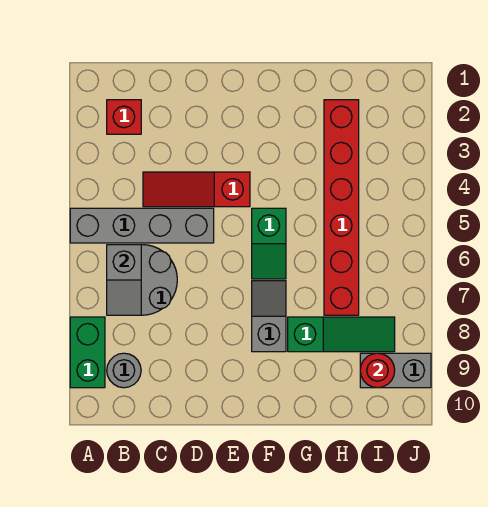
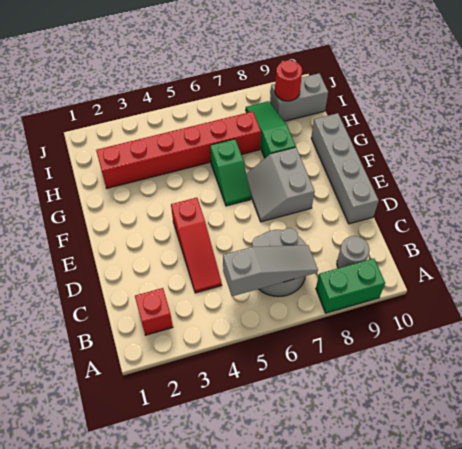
grey brick A5:D5 level 1 -> grey brick D10:G10 level 1
grey slope B6:B7 level 2 top 6 -> grey slope B5:B7 level 2 top 5
green slope F5:F6 level 1 top 5 -> green slope F6:G6 level 1 top G
grey slope F7:F8 level 1 top 8 -> grey slope E7:F8 level 1 top 8
grey brick I9:J9 level 1 -> grey brick I9:I10 level 1

